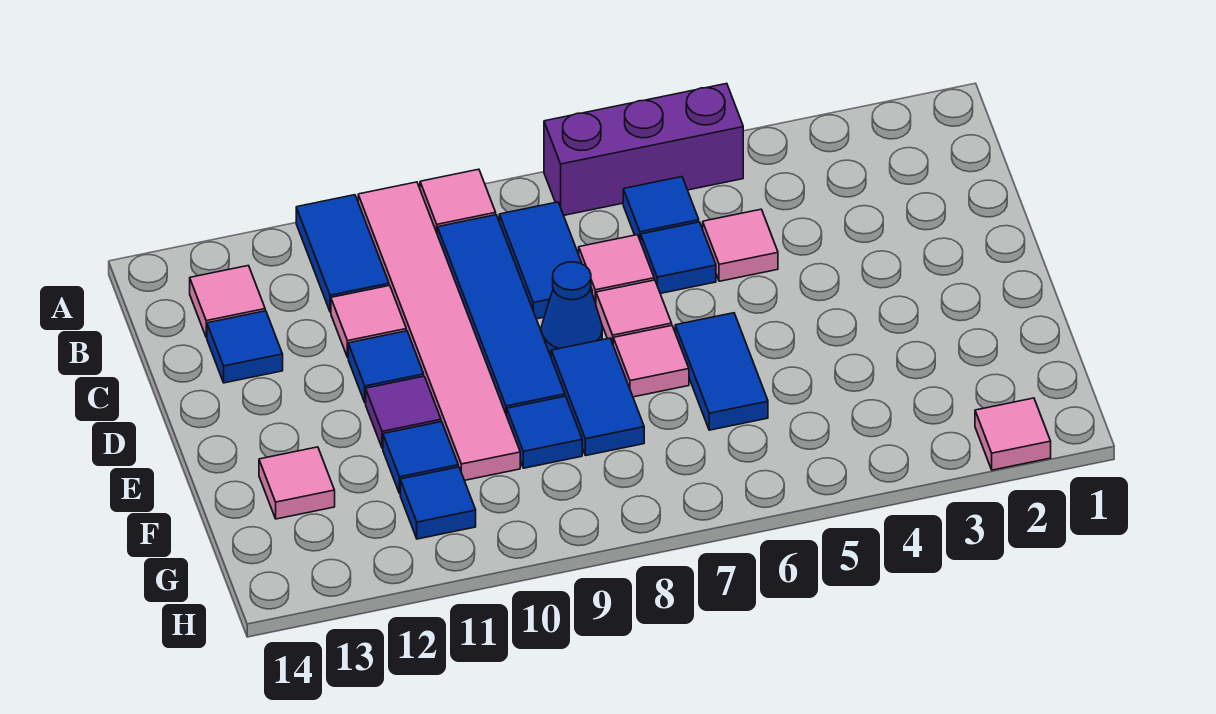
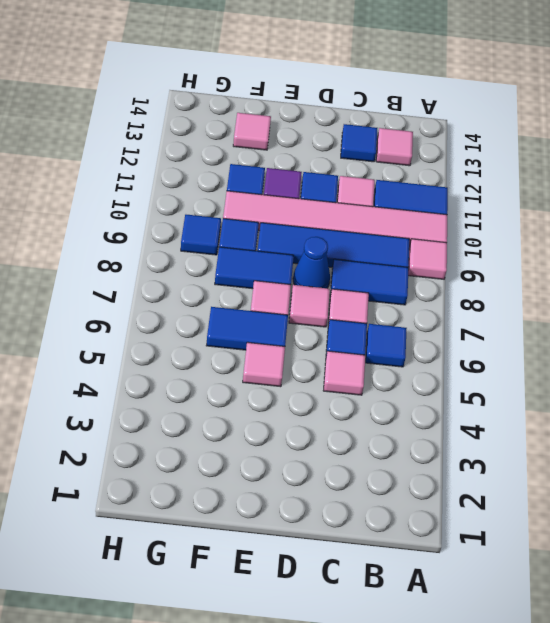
purple brick A5:A7 level 1 -> none
blue tile G11 level 1 -> blue tile G9 level 1
pink tile H2 level 1 -> pink tile E5 level 1

